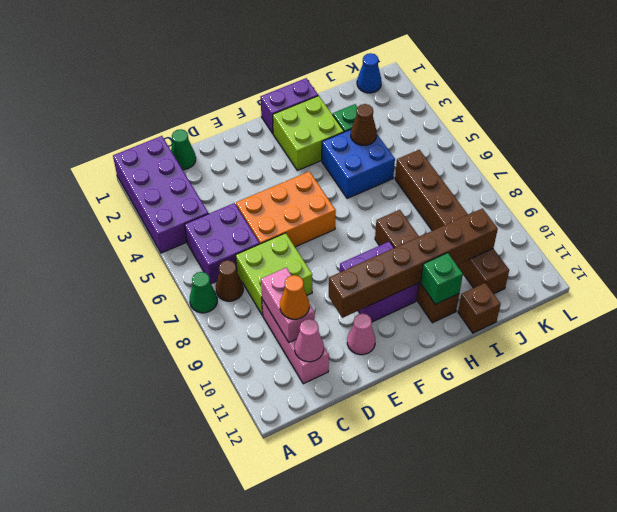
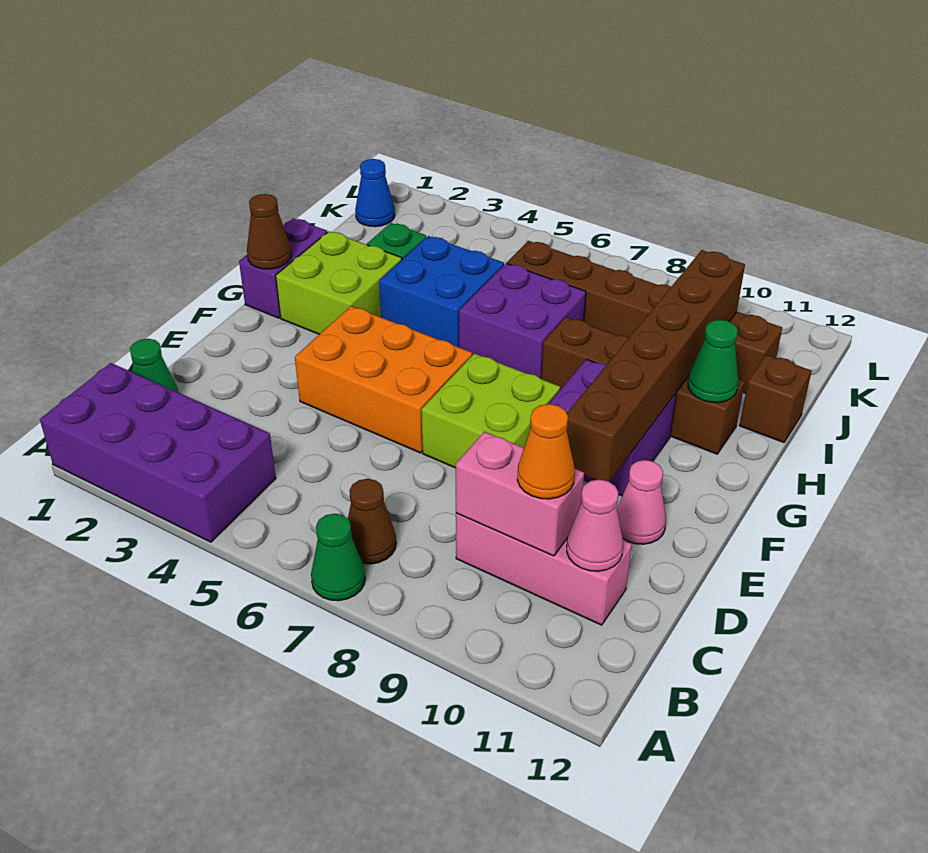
purple brick B5:C6 level 1 -> purple brick H6:I7 level 1
lime brick C7:D8 level 1 -> lime brick E7:F8 level 1
orange brick D5:F6 level 1 -> orange brick E4:F6 level 1
green brick H11 level 2 -> green cone H11 level 2
brown cone I4 level 2 -> brown cone G1 level 2

